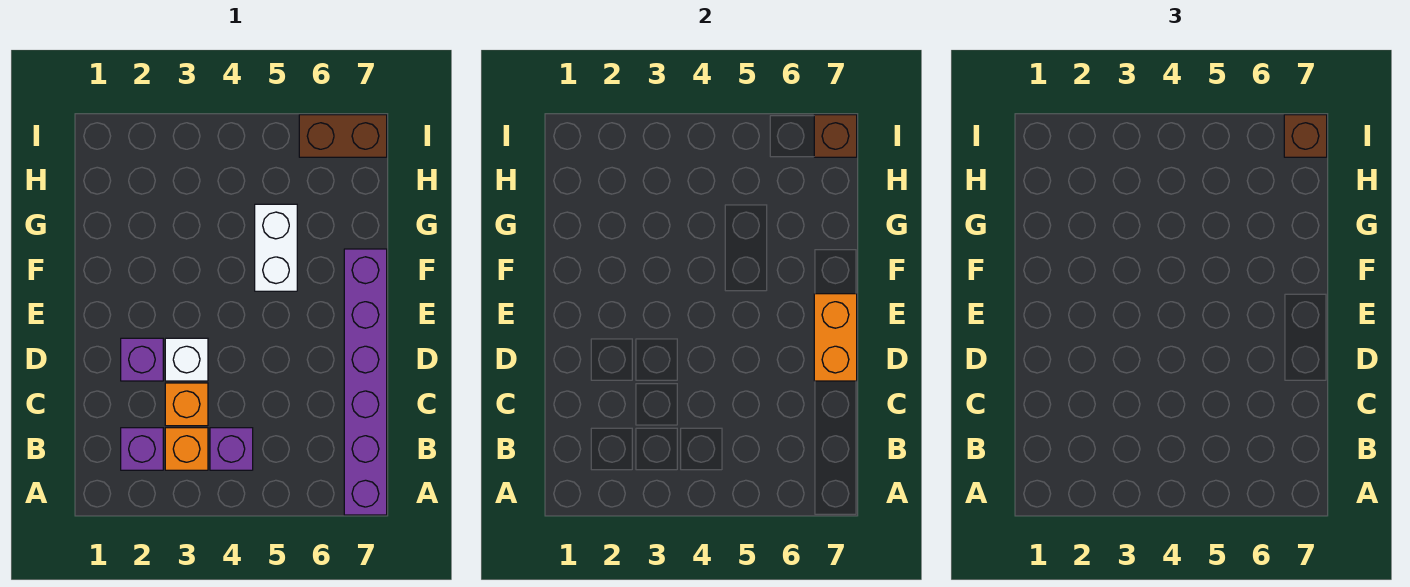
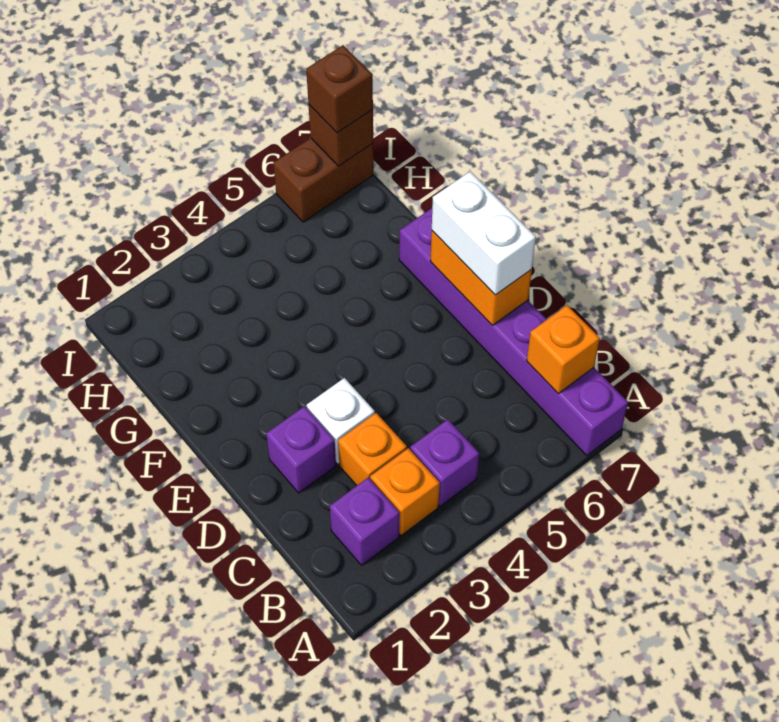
none -> orange brick B7 level 2
white brick F5:G5 level 1 -> white brick D7:E7 level 3

